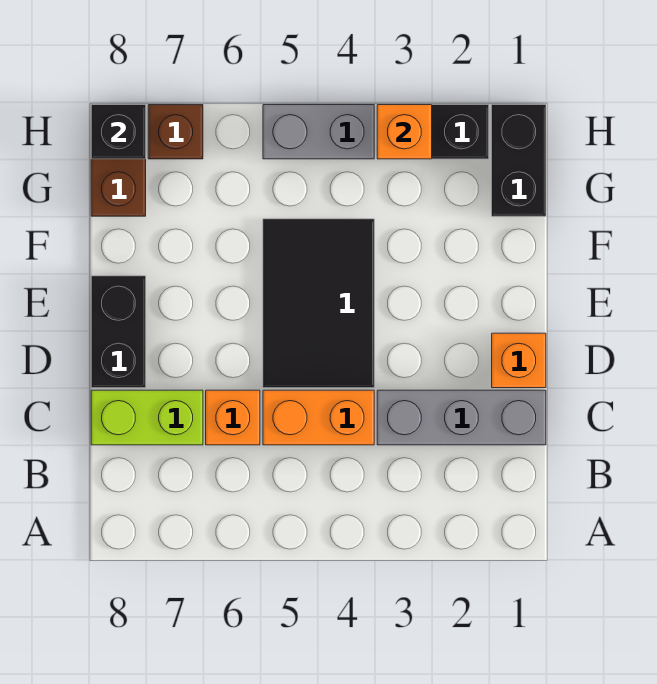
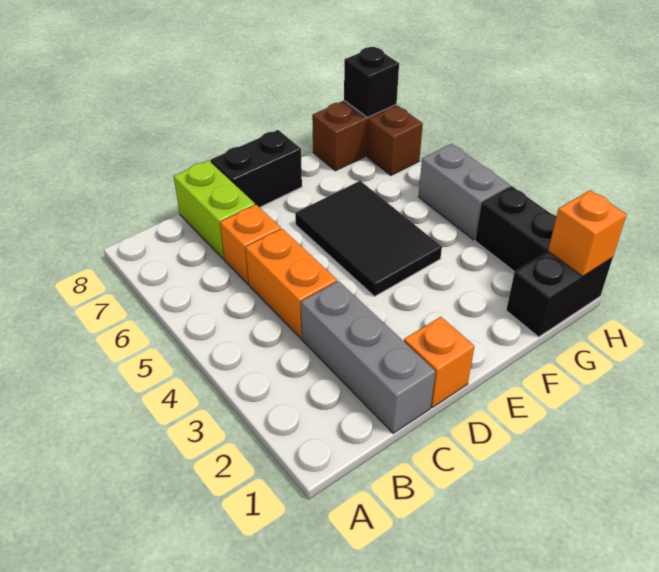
black tile D4:F5 level 1 -> black tile E4:F6 level 1
orange brick H3 level 2 -> orange brick H1 level 2

